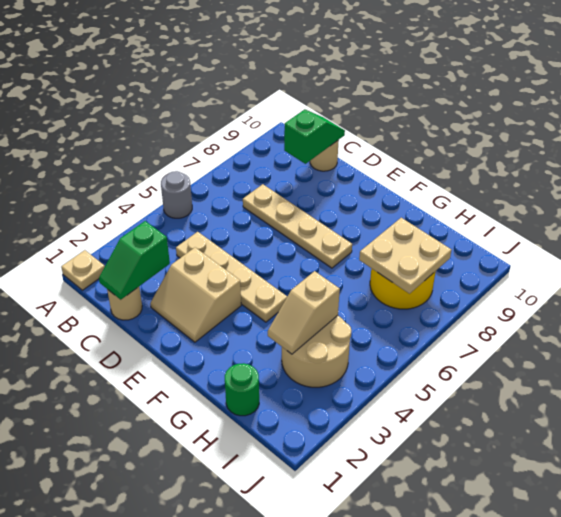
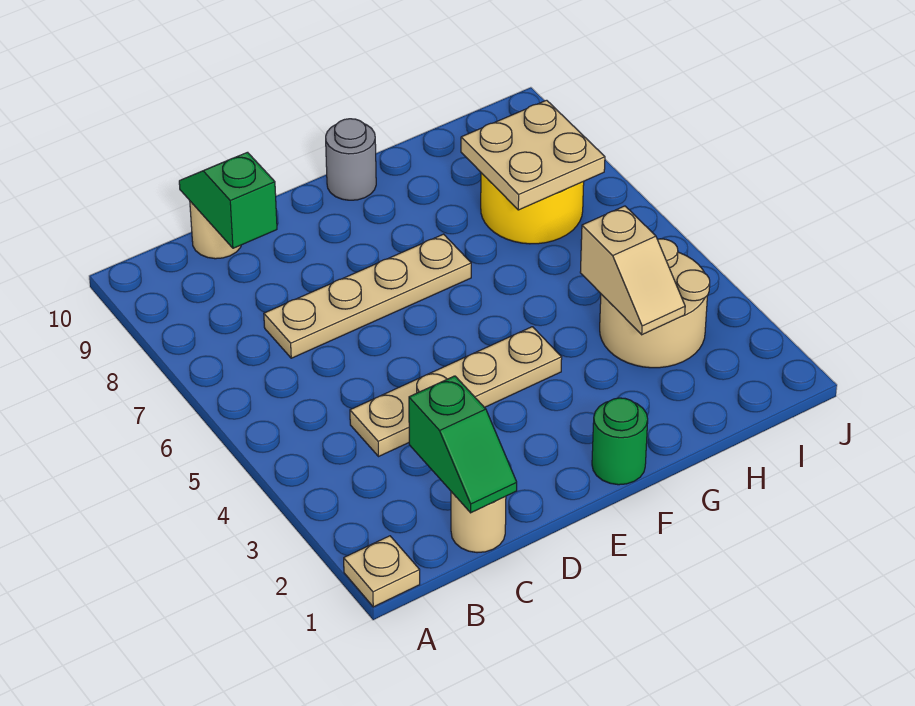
grey round brick A5 level 1 -> grey round brick F10 level 1
tan slope D2:E3 level 1 top 3 -> none
green round brick H1 level 1 -> green round brick F1 level 1

